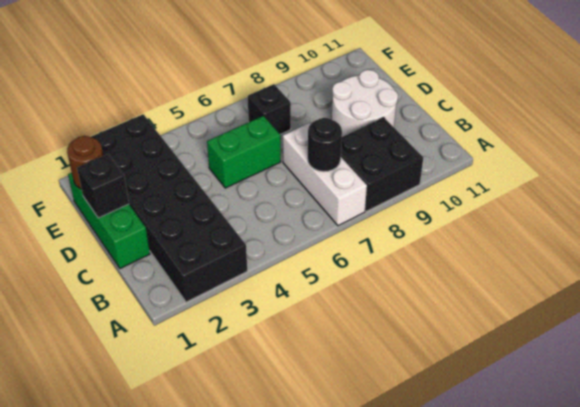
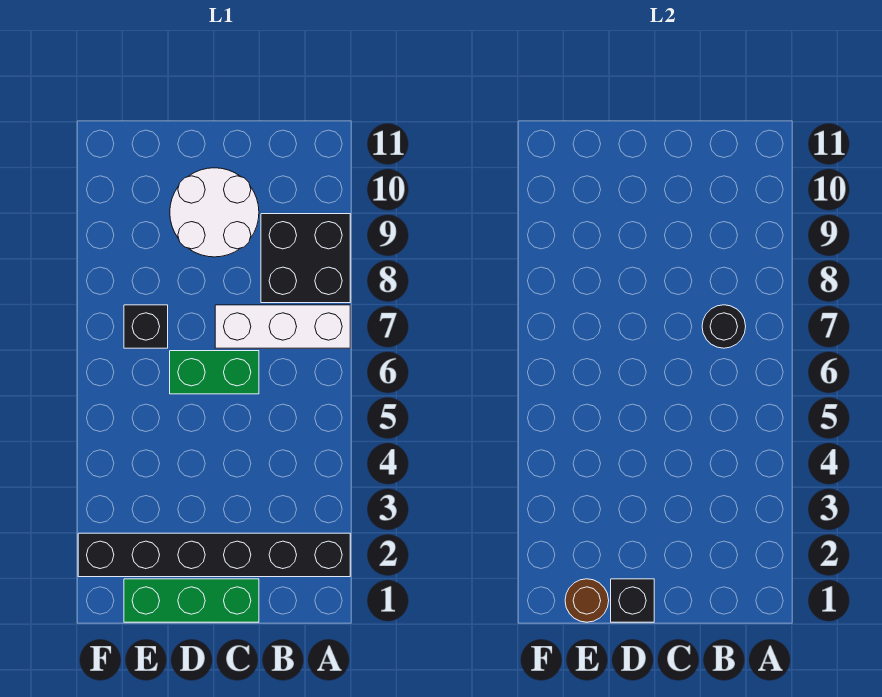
black brick A2:F3 level 1 -> black brick A2:F2 level 1
green brick D5:D6 level 1 -> green brick C6:D6 level 1

